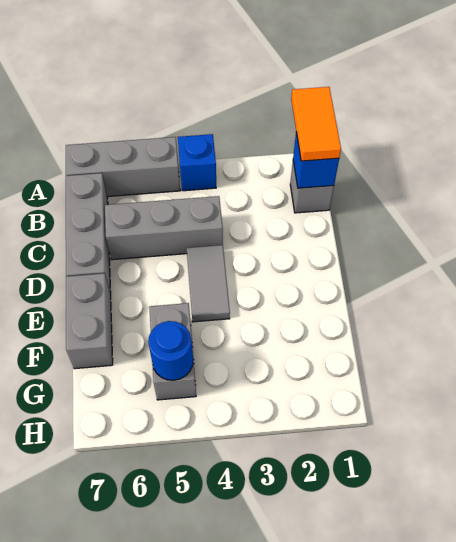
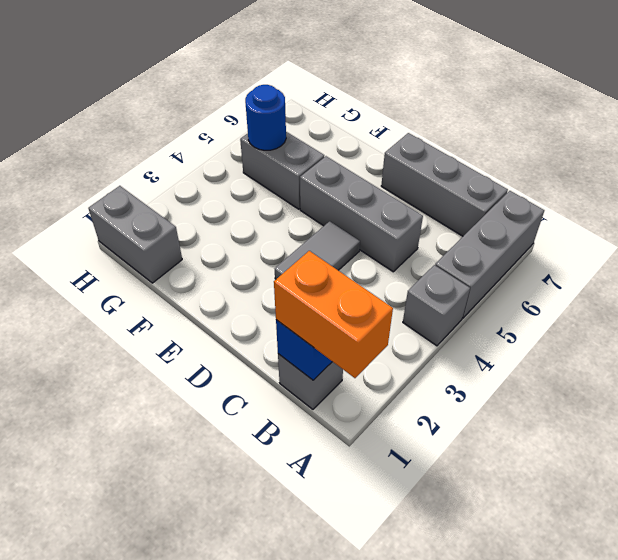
orange tile A1:B1 level 3 -> orange brick A1:B1 level 3
blue brick A4 level 1 -> grey brick A4 level 1
grey brick C4:C6 level 1 -> grey brick C5:E5 level 1
grey tile D4:E4 level 1 -> grey tile D3:D4 level 1
grey brick E7:F7 level 1 -> grey brick G1:H1 level 1

